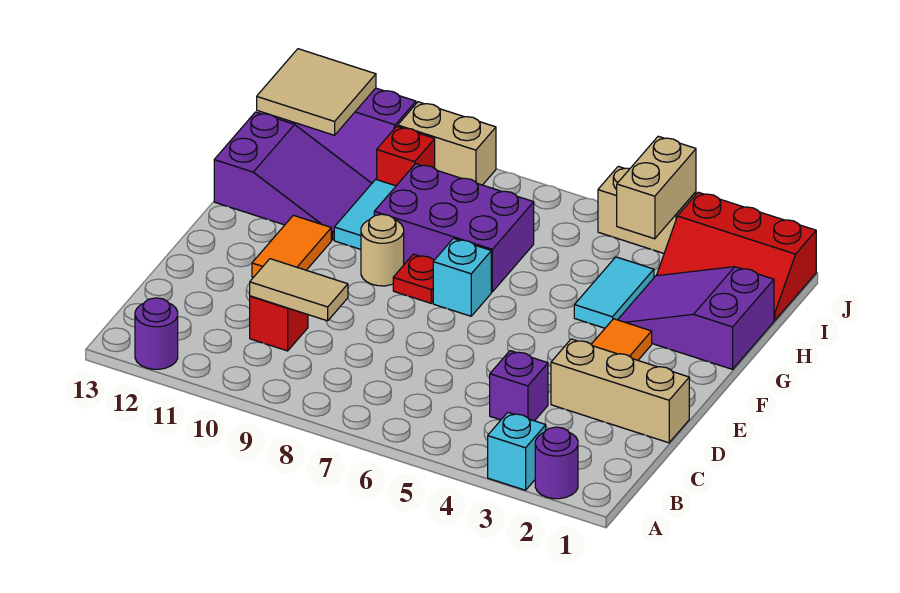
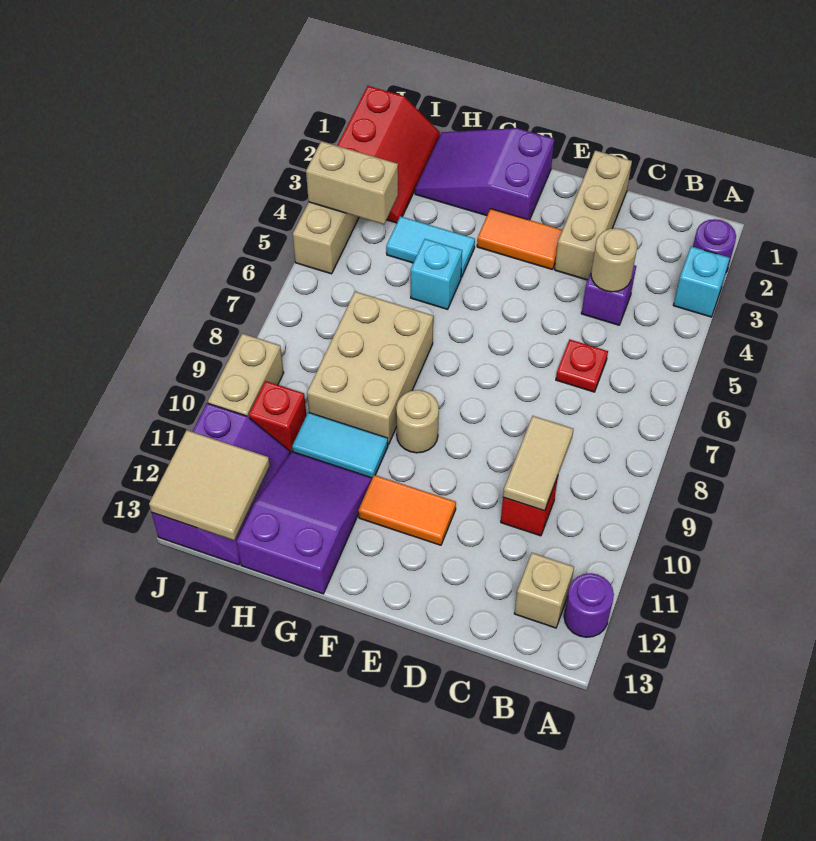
none -> tan brick B12 level 1
none -> tan round brick C4 level 2
cyan brick F7 level 1 -> cyan brick G5 level 1
red plate F8 level 1 -> red plate C6 level 1
purple slope G1:H3 level 1 top 1 -> purple slope F1:H2 level 1 top F
purple brick G7:H9 level 1 -> tan brick G7:H9 level 1

